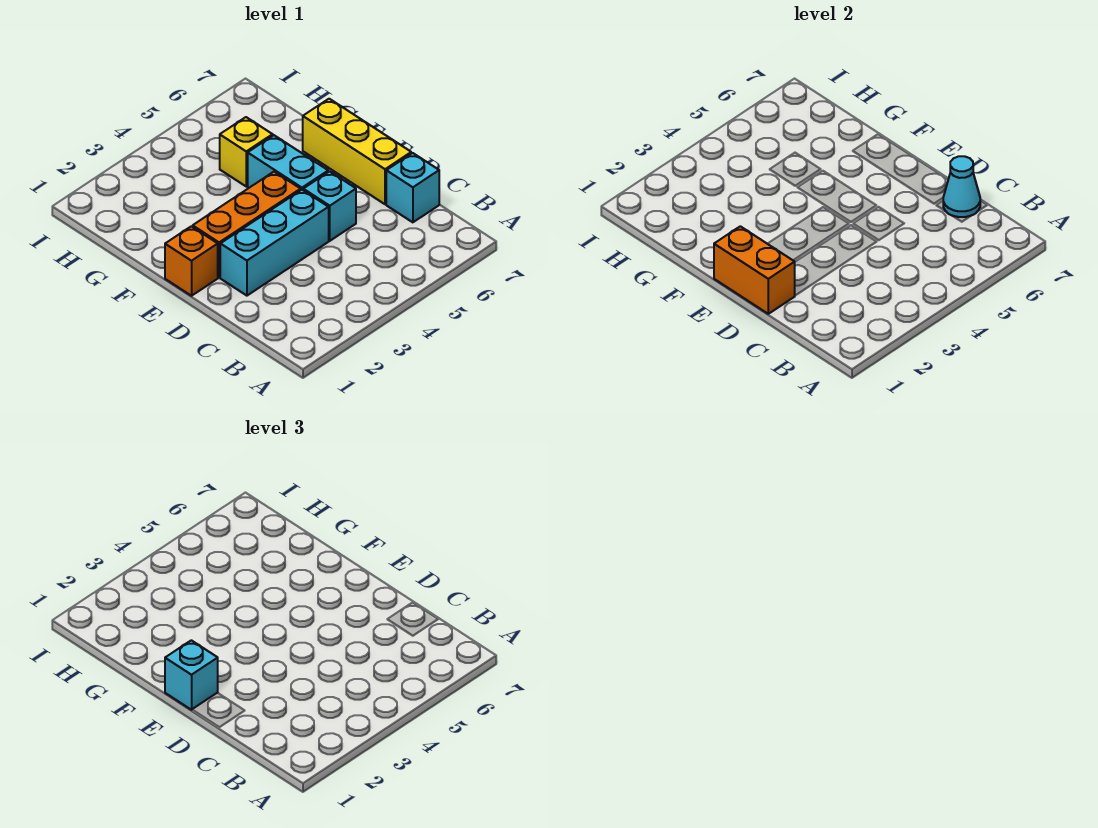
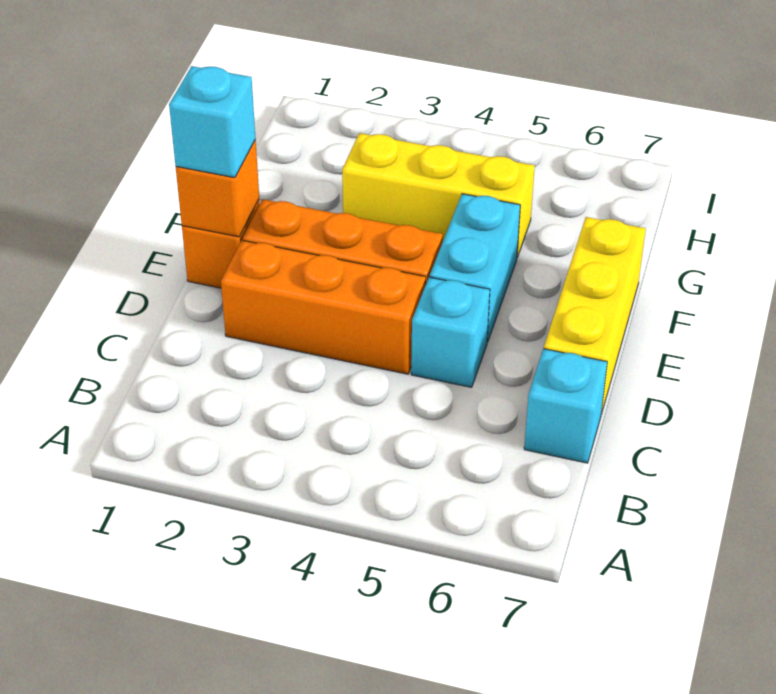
cyan cone C7 level 2 -> none
orange brick D1:E1 level 2 -> orange brick E1 level 2
cyan brick D2:D4 level 1 -> orange brick D2:D4 level 1
yellow brick G5 level 1 -> yellow brick G3:G5 level 1

